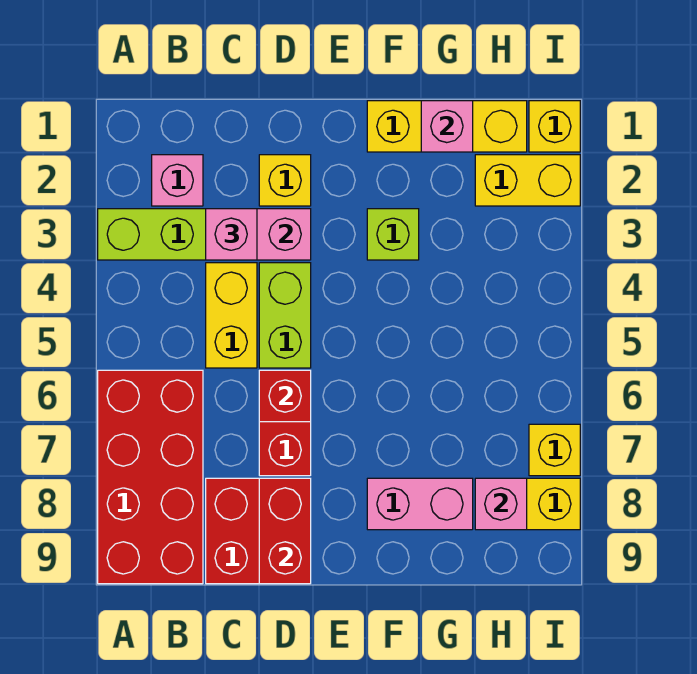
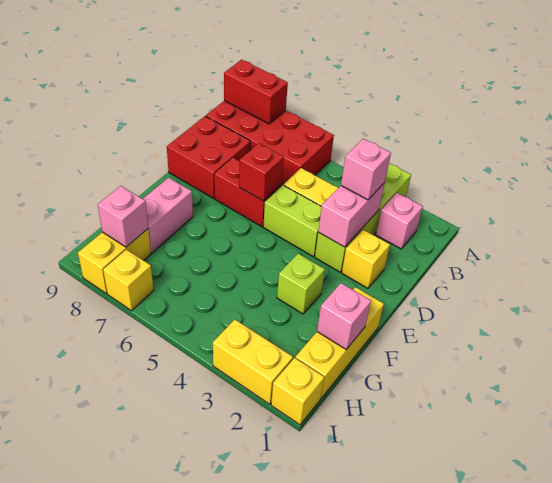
red brick D8:D9 level 2 -> red brick A8:A9 level 2
yellow brick H2:I2 level 1 -> yellow brick I2:I3 level 1

